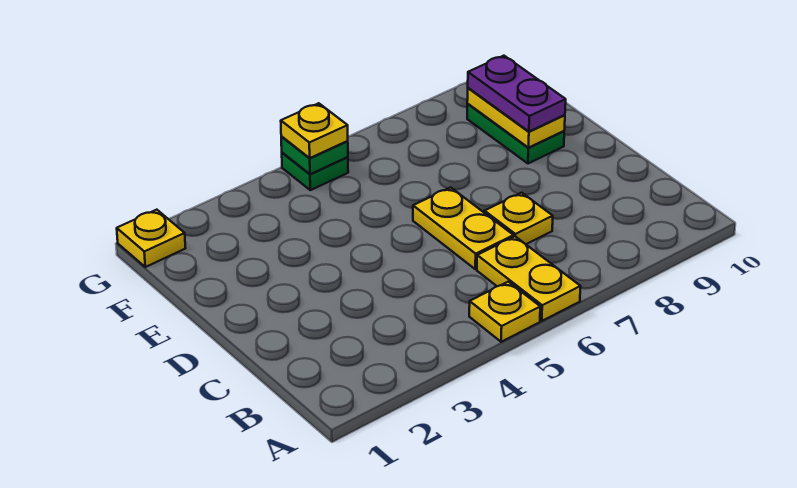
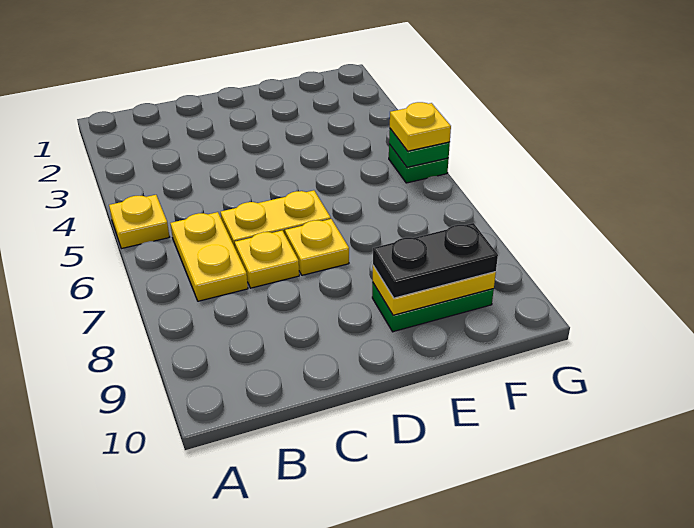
yellow plate A6:B6 level 1 -> yellow plate B6:B7 level 1
purple plate E9:F9 level 3 -> black plate E9:F9 level 3
yellow plate G1 level 1 -> yellow plate D7 level 1

